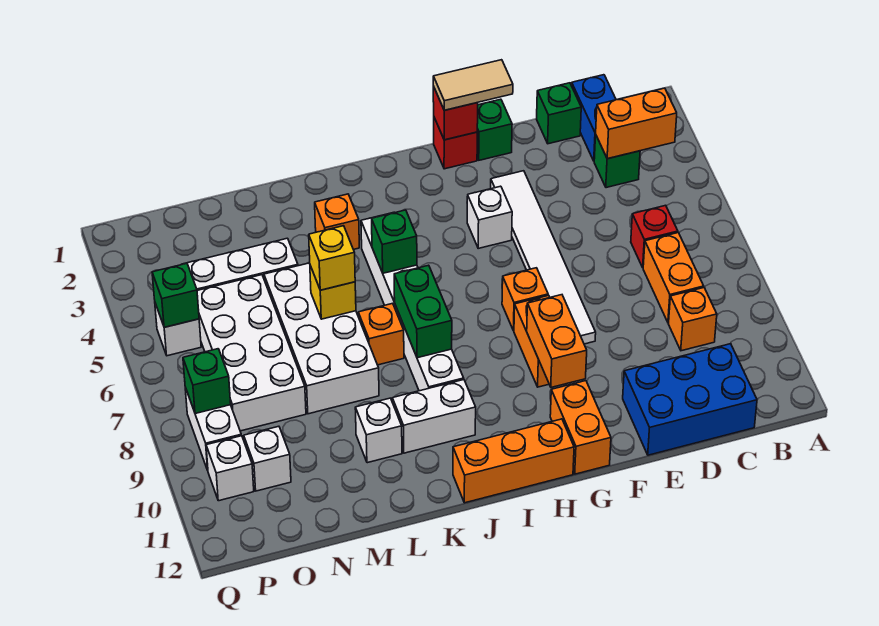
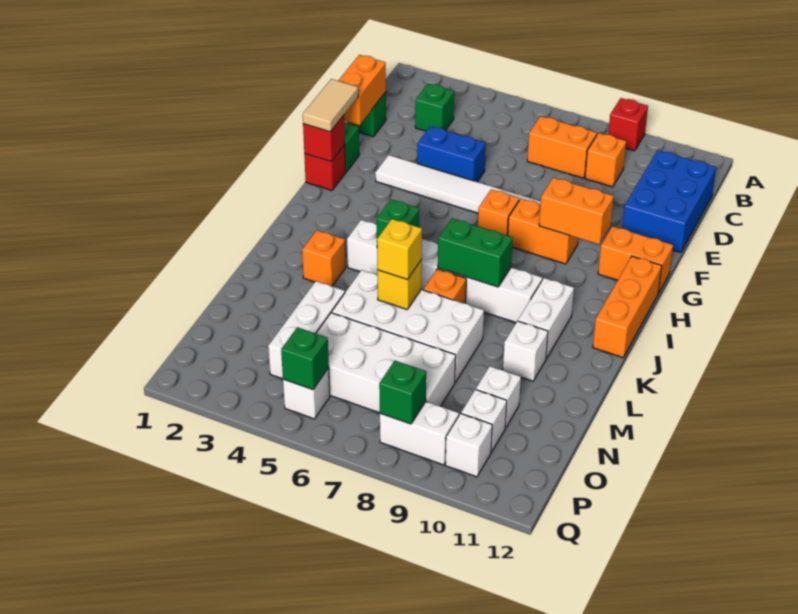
orange brick B3:C3 level 2 -> orange brick D1:E1 level 2
blue brick C1:C2 level 1 -> blue brick E4:E5 level 1
red brick C6 level 1 -> red brick A9 level 1
white brick G4 level 1 -> white brick N10 level 1

